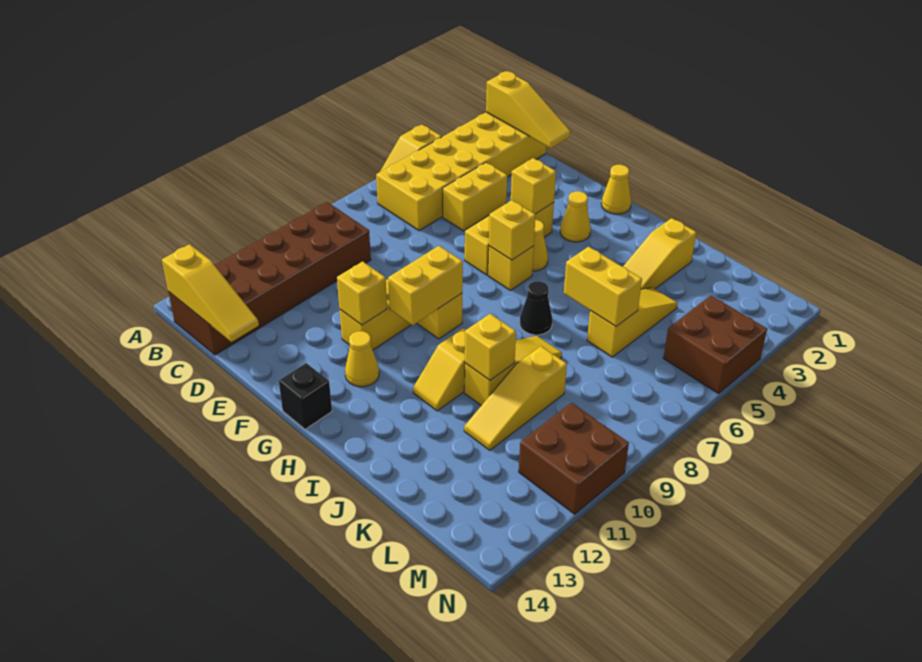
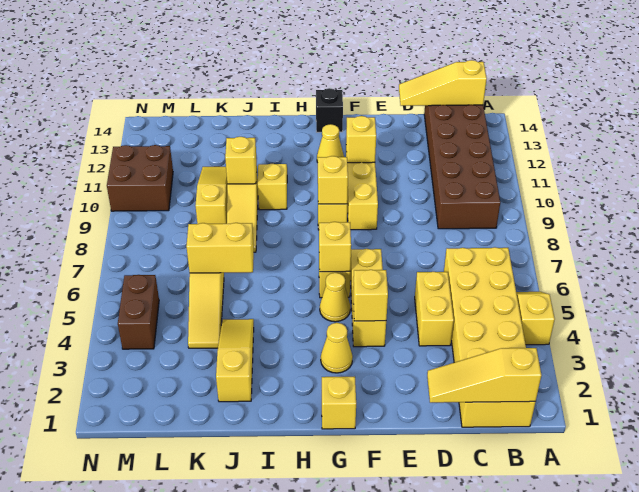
yellow cone G1 level 1 -> yellow brick G1 level 1
yellow brick G9:G10 level 2 -> yellow brick G9 level 2
black cone I7 level 1 -> none
brown brick M4:N5 level 1 -> brown brick M4:M5 level 1

